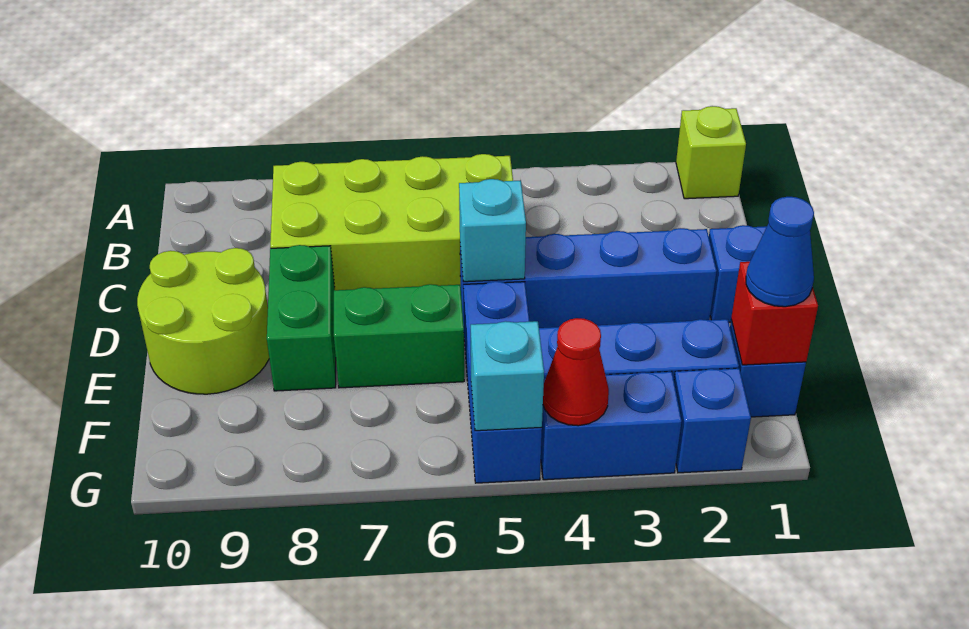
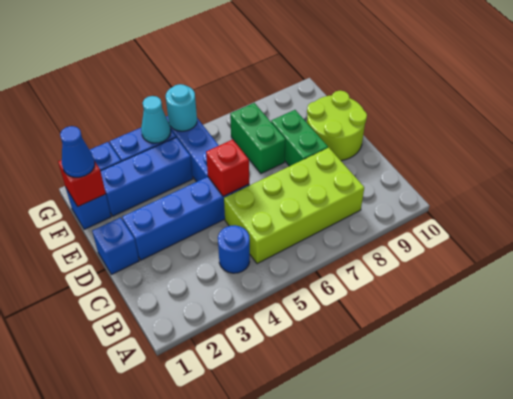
lime brick A1 level 1 -> none
none -> blue round brick B4 level 1
cyan brick D5 level 2 -> red brick D5 level 2
green brick E6:E7 level 1 -> green brick E7:F7 level 1
red cone G4 level 2 -> cyan cone G4 level 2
cyan brick G5 level 2 -> cyan round brick G5 level 2

